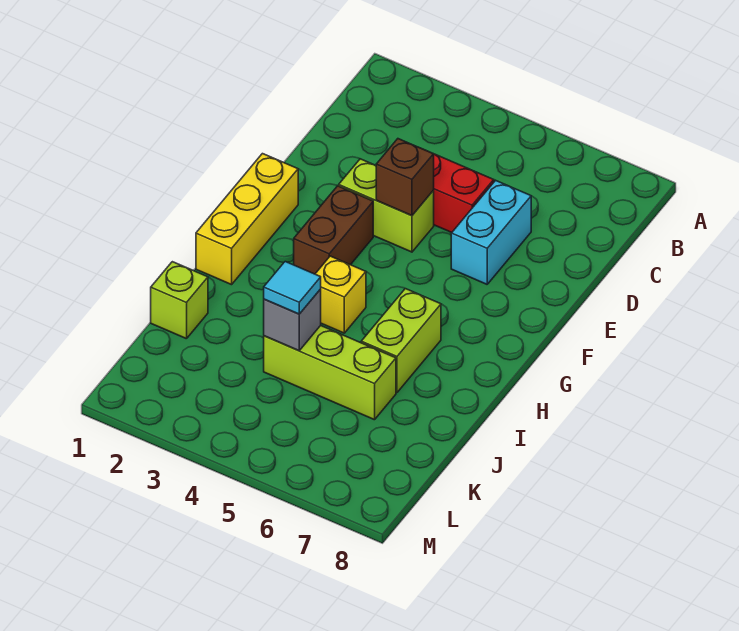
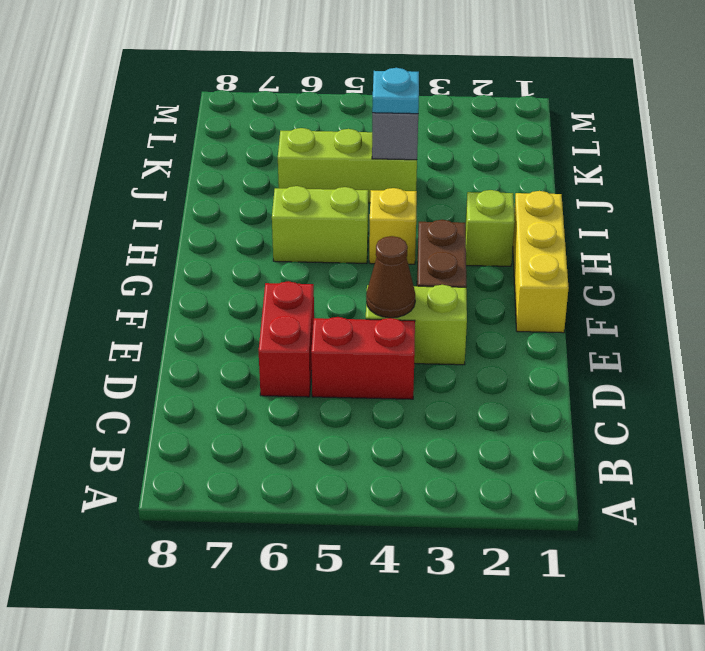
cyan brick D6:E6 level 1 -> red brick D6:E6 level 1
brown brick E4 level 2 -> brown cone E4 level 2
lime brick H6:I6 level 1 -> lime brick H5:H6 level 1
lime brick J1 level 1 -> lime brick H2 level 1
cyan tile J4 level 3 -> cyan plate J4 level 3

